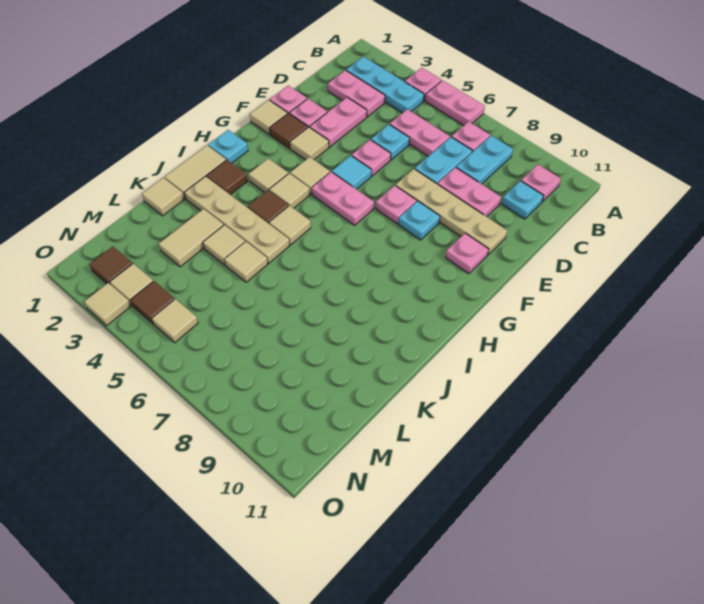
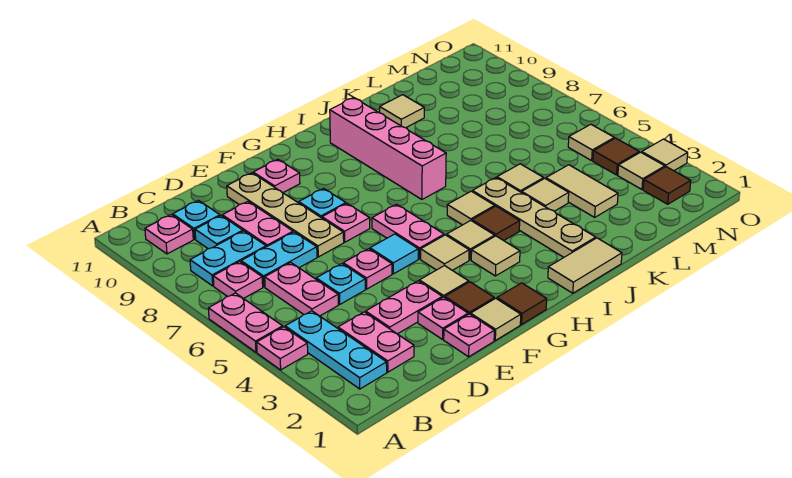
cyan plate H1 level 1 -> cyan plate C9 level 1
brown tile I2 level 1 -> brown tile G1 level 1
none -> pink brick I7:I10 level 1
tan tile K1 level 1 -> tan tile K10 level 1
tan tile K3:L3 level 1 -> tan tile L3:L4 level 1

